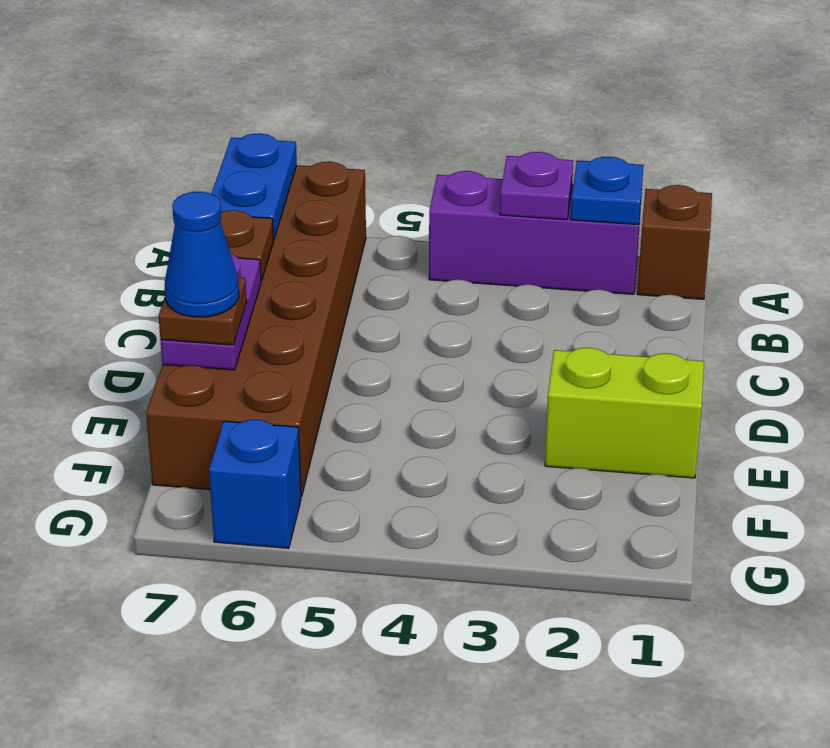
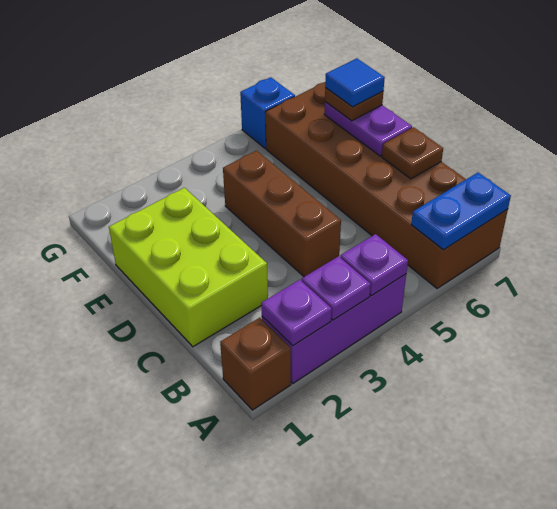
blue plate A2 level 2 -> purple plate A2 level 2
none -> purple plate A4 level 2
blue plate A7:B7 level 2 -> blue plate A6:A7 level 2
none -> brown brick C4:E4 level 1
lime brick E1:E2 level 1 -> lime brick C1:E2 level 1
blue cone E7 level 4 -> blue tile E7 level 4

